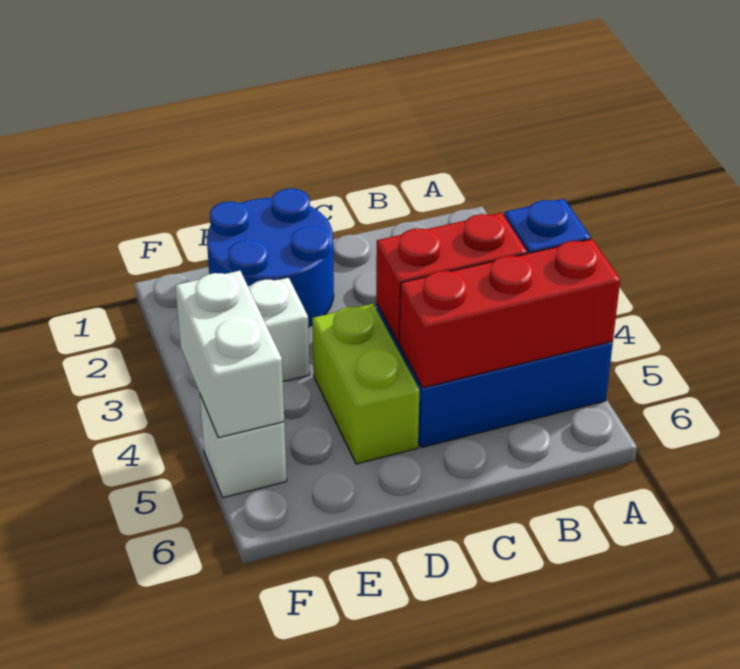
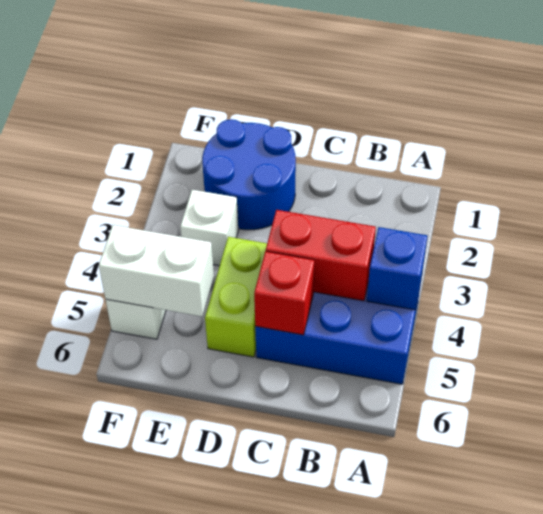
red brick A5:C5 level 2 -> red brick C5 level 2
white brick F4:F5 level 2 -> white brick E5:F5 level 2

